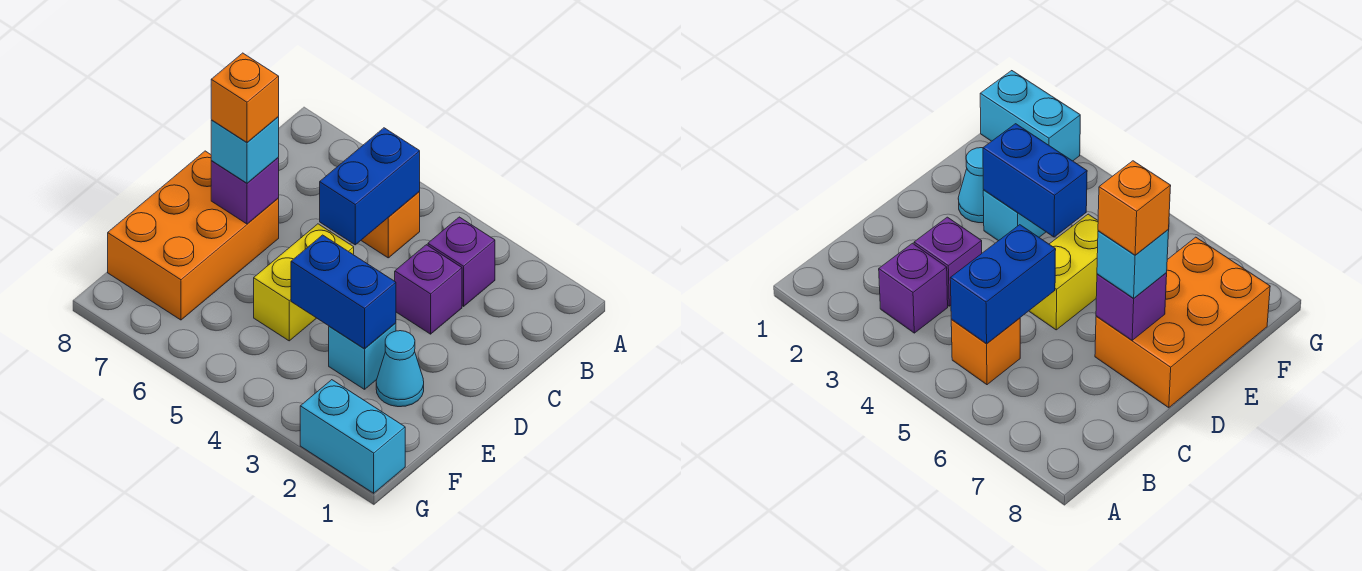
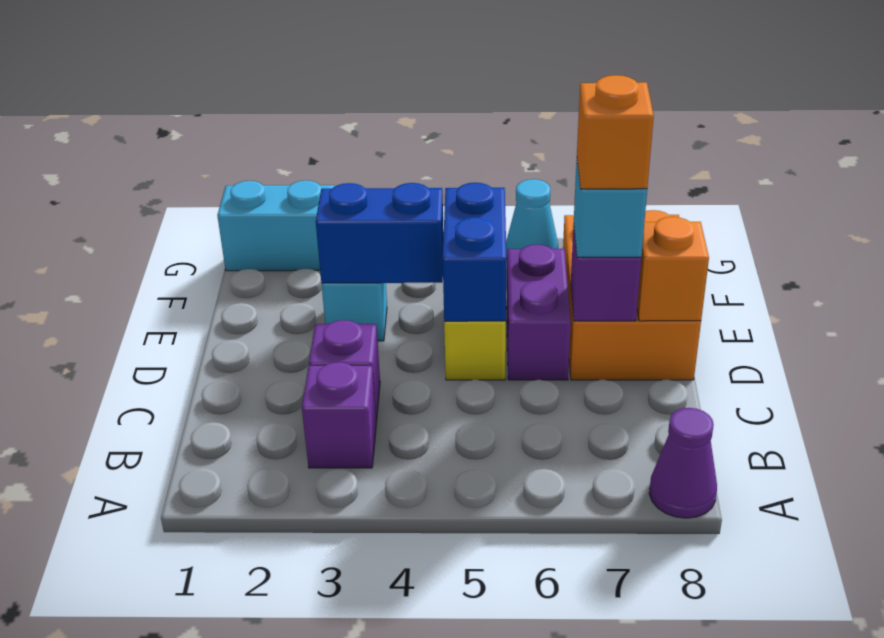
none -> purple cone A8 level 1
orange brick B5 level 1 -> orange brick D8 level 2
blue brick B5:C5 level 2 -> blue brick D5:E5 level 2
none -> purple brick D6:E6 level 1
cyan cone E2 level 1 -> cyan cone G6 level 1

